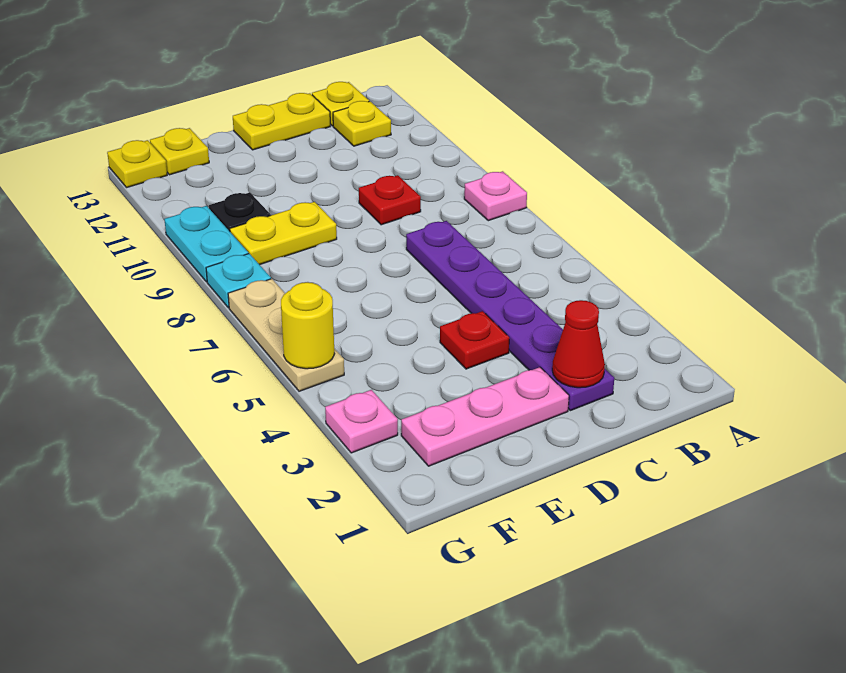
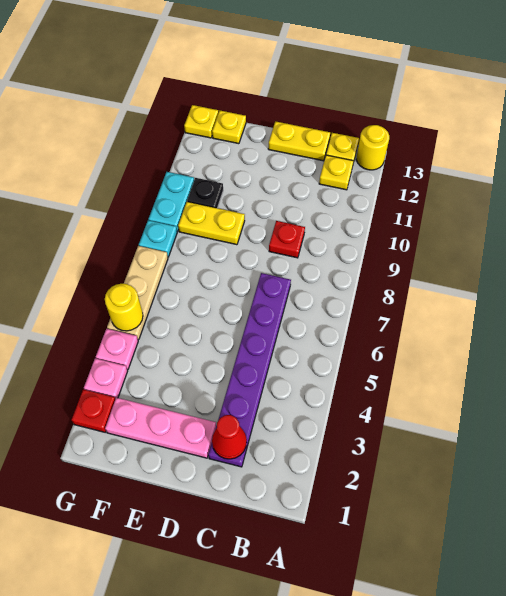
pink plate A8 level 1 -> pink plate G4 level 1
none -> yellow round brick A13 level 1
red plate D4 level 1 -> red plate G2 level 1

